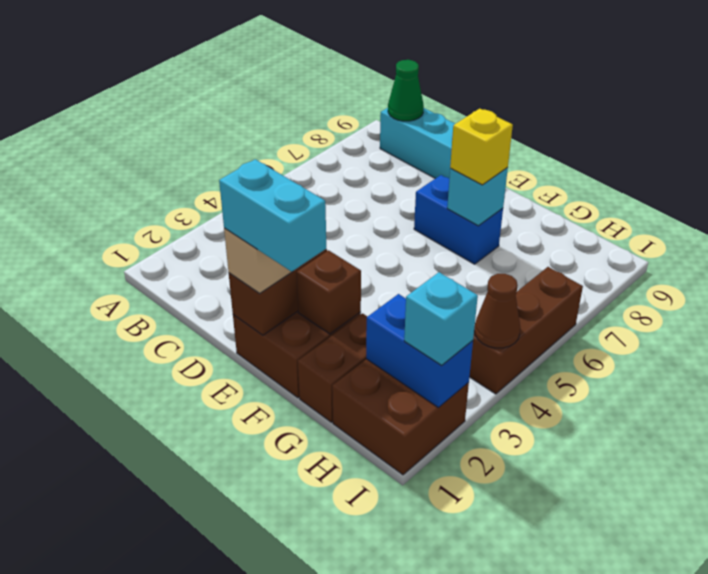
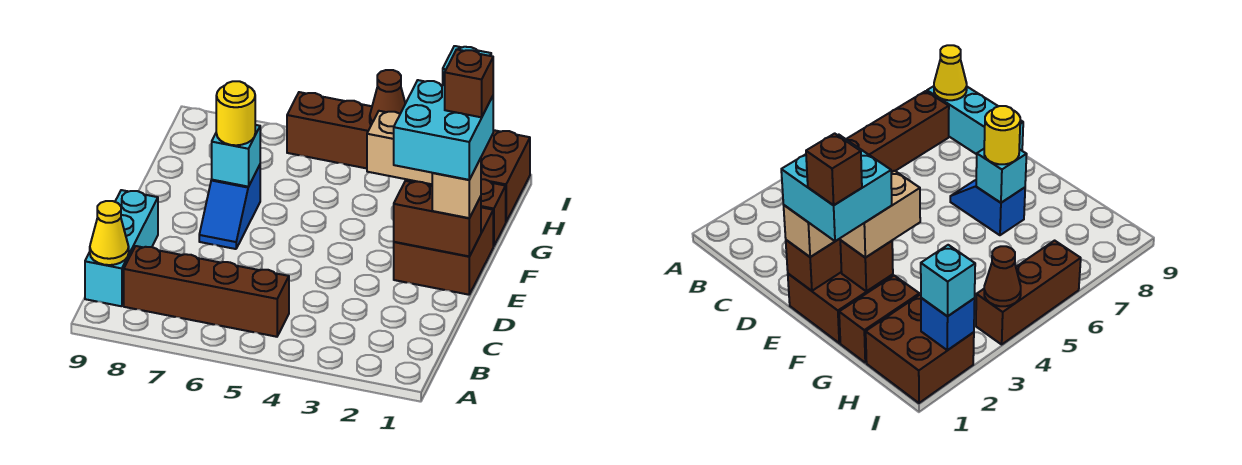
none -> brown brick B5:B8 level 1
green cone B9 level 2 -> yellow cone B9 level 2
cyan brick E1:F1 level 4 -> cyan brick E1:F2 level 4
blue brick E7:F7 level 1 -> blue slope E7:F7 level 1 top F
none -> brown brick F1 level 5
none -> tan brick F2:F3 level 3
yellow brick F7 level 3 -> yellow round brick F7 level 3
blue brick H2:I2 level 2 -> blue brick I2 level 2

